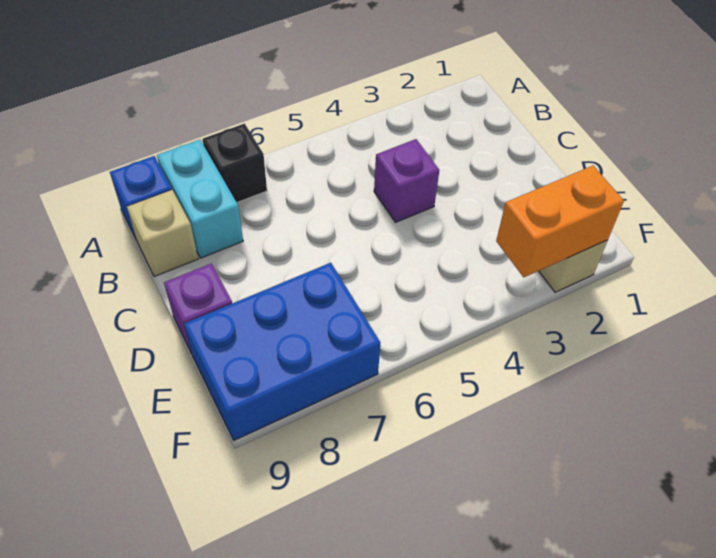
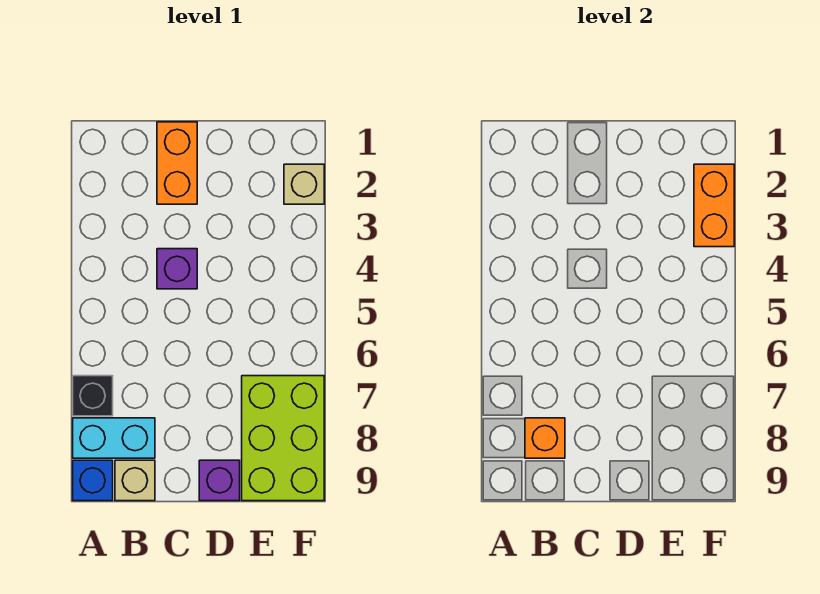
none -> orange brick B8 level 2
none -> orange brick C1:C2 level 1
blue brick E7:F9 level 1 -> lime brick E7:F9 level 1

